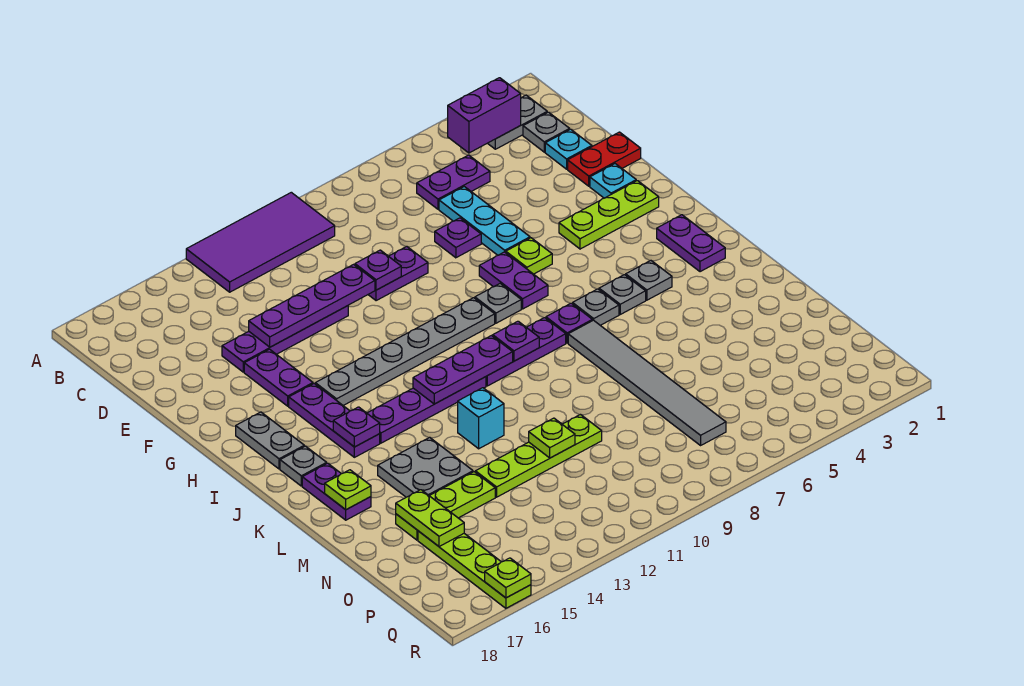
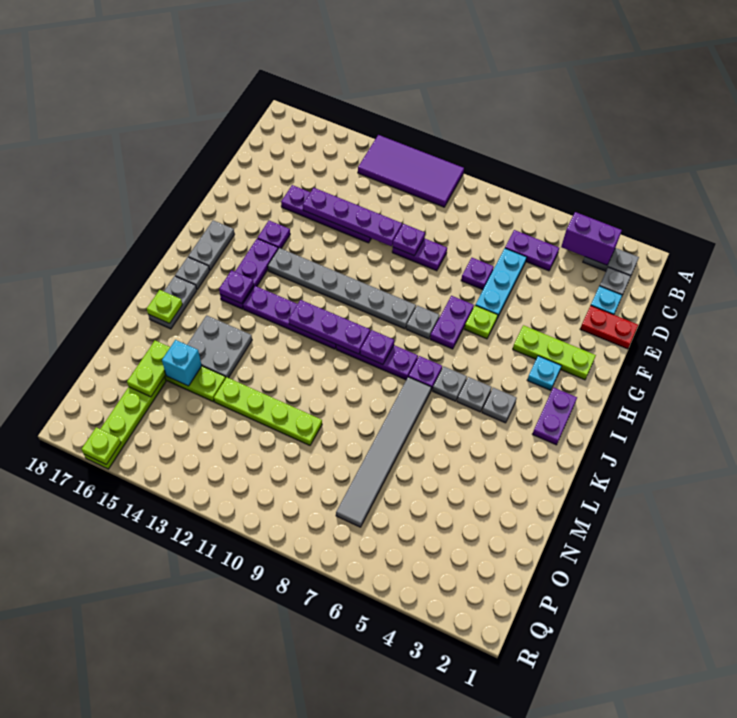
cyan plate F2 level 1 -> cyan plate H3 level 1
purple plate F15:G15 level 1 -> purple plate G15 level 1
purple plate K17:L17 level 1 -> grey plate K17:L17 level 1
cyan brick L12 level 1 -> cyan brick N15 level 2
lime plate N11 level 2 -> none

